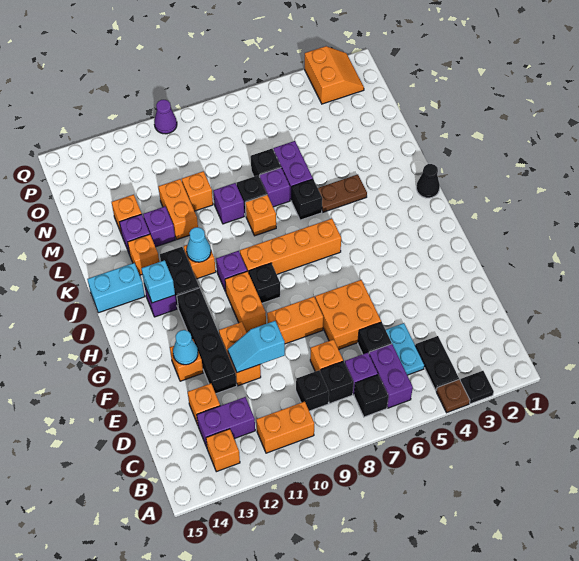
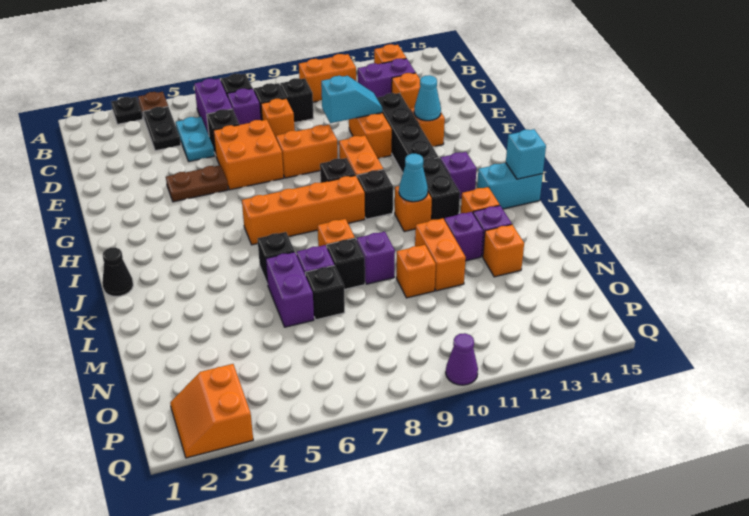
purple brick I10 level 1 -> black brick I10 level 1
cyan brick I13 level 2 -> cyan brick J15 level 2
brown plate K4:K5 level 1 -> brown plate F4:F5 level 1

